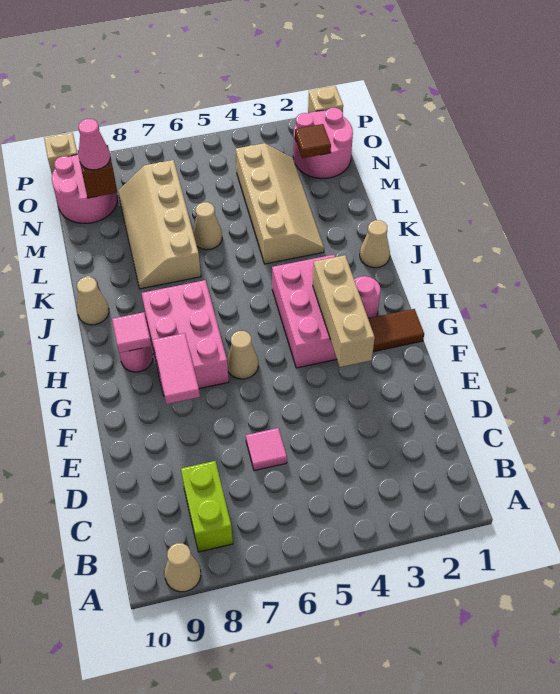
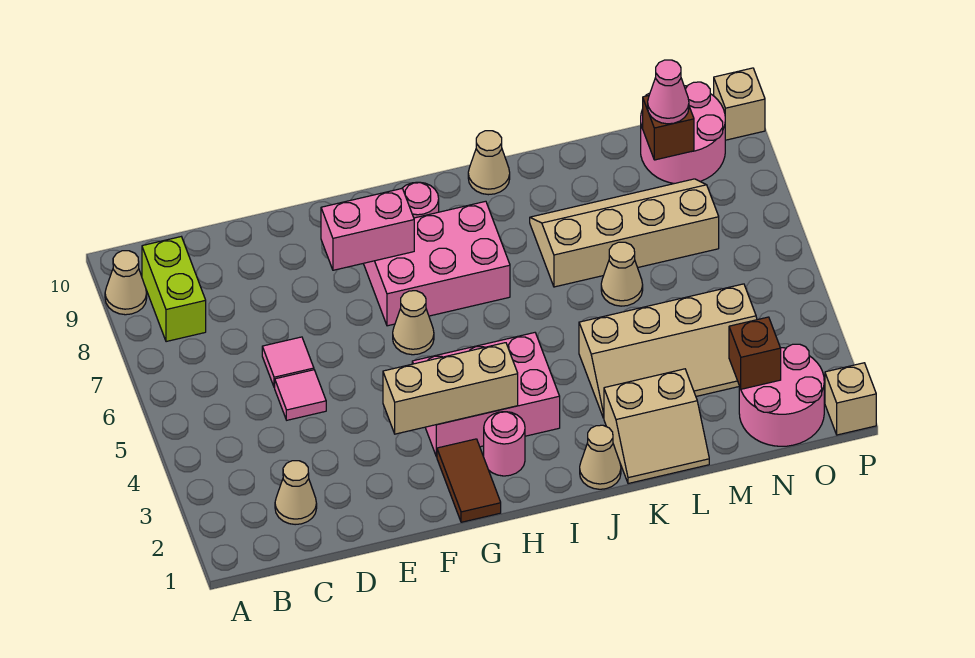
lime brick B8:C8 level 1 -> lime brick B8:B9 level 1
none -> tan cone C2 level 1
pink tile F8:G8 level 2 -> pink brick F8:G8 level 2
pink tile H9 level 2 -> pink tile D5 level 1
none -> tan slope K1:L2 level 1 top 2
brown tile N2 level 2 -> brown brick N2 level 2

